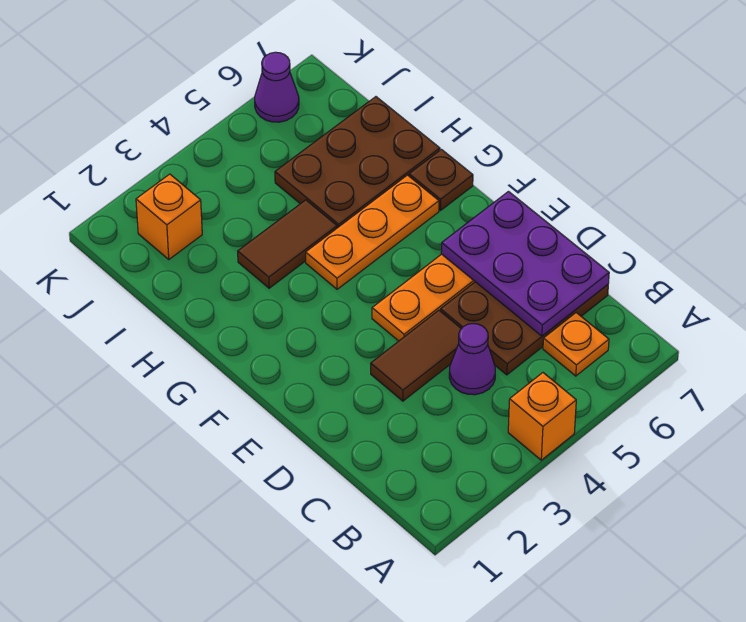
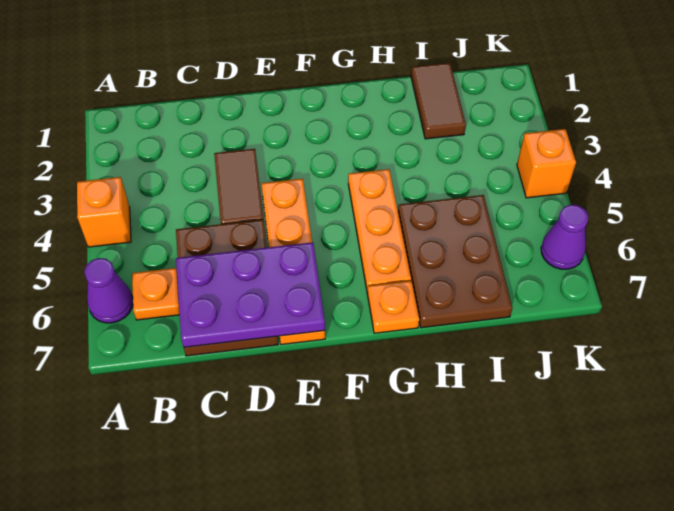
purple cone C4 level 1 -> purple cone A6 level 1
brown plate G7 level 1 -> orange plate G7 level 1
brown tile H3:H4 level 1 -> brown tile I1:I2 level 1
orange brick J2 level 1 -> orange brick K4 level 1

